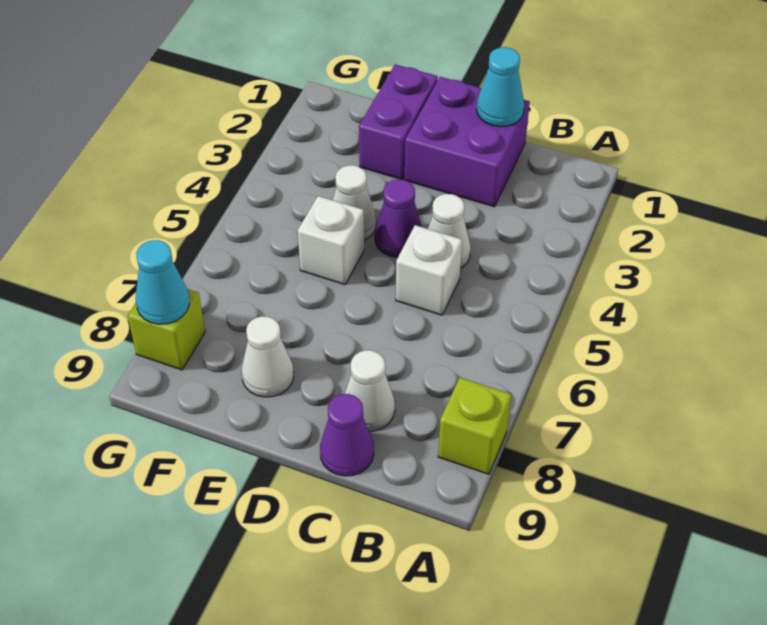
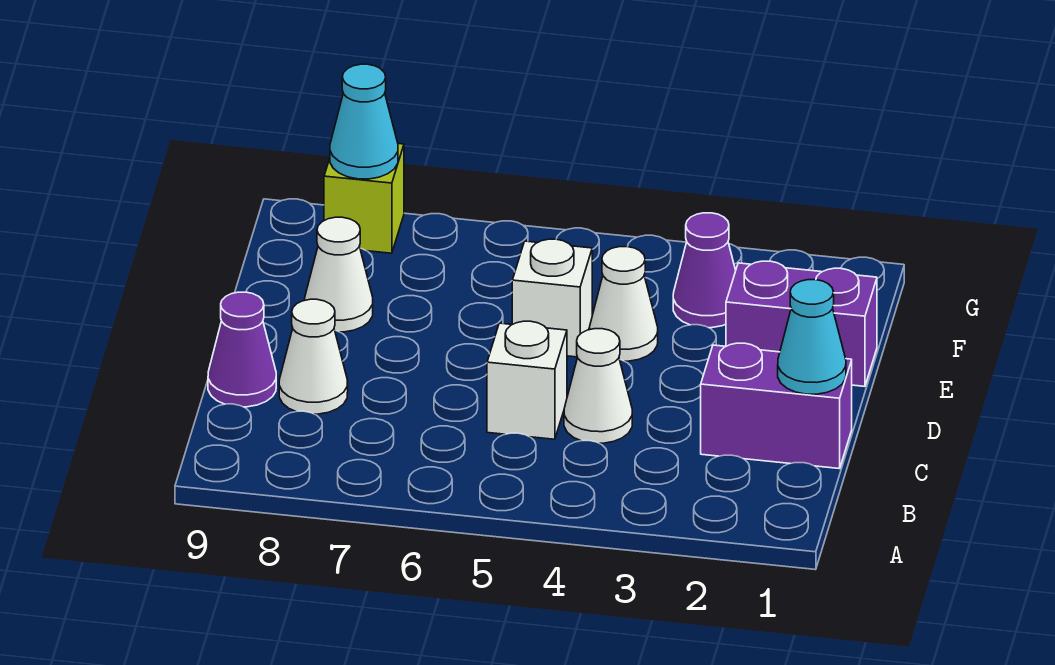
lime brick A8 level 1 -> none
purple brick C1:D2 level 1 -> purple brick C1:C2 level 1
purple cone D4 level 1 -> purple cone F3 level 1

